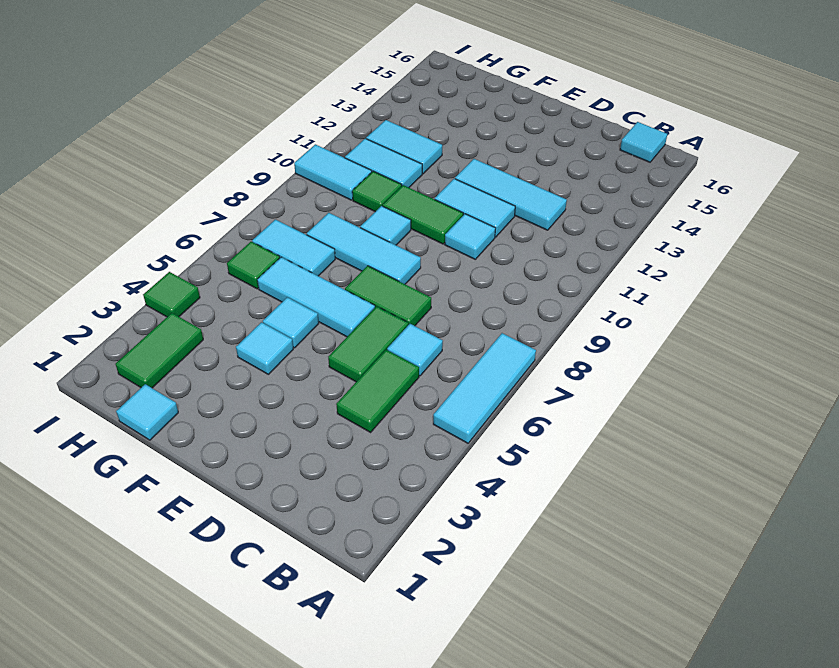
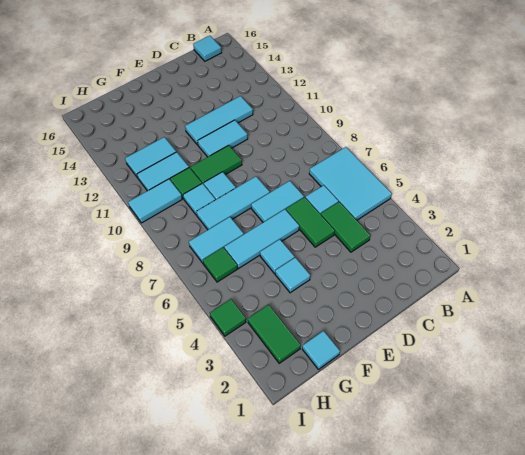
cyan tile A5:A7 level 1 -> cyan tile A5:B7 level 1
green tile D7:E7 level 1 -> cyan tile D7:E7 level 1
cyan tile D10 level 1 -> cyan tile G9 level 1

